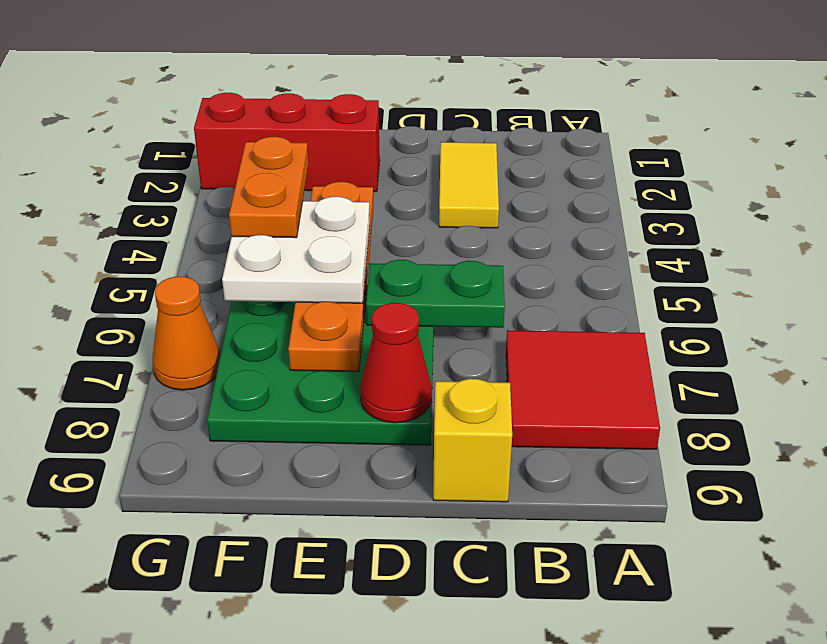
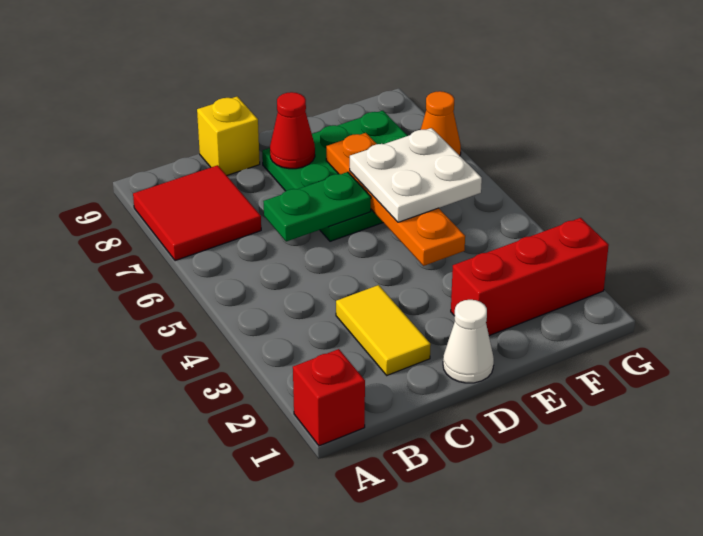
none -> red brick A1 level 1
none -> white cone D1 level 1
orange plate F4:F5 level 4 -> none

